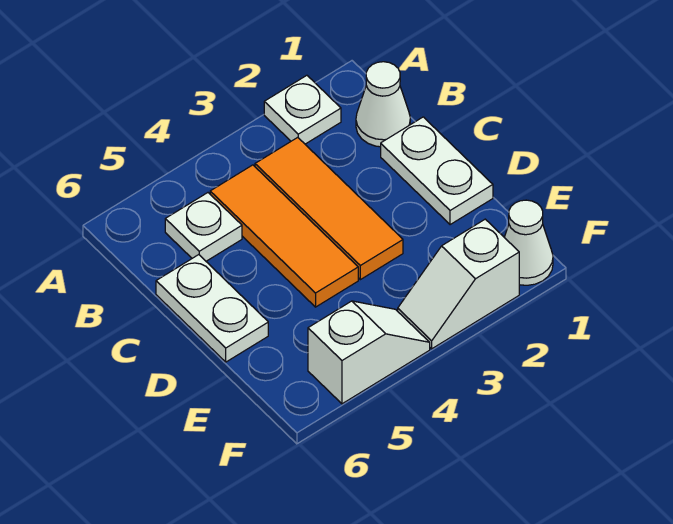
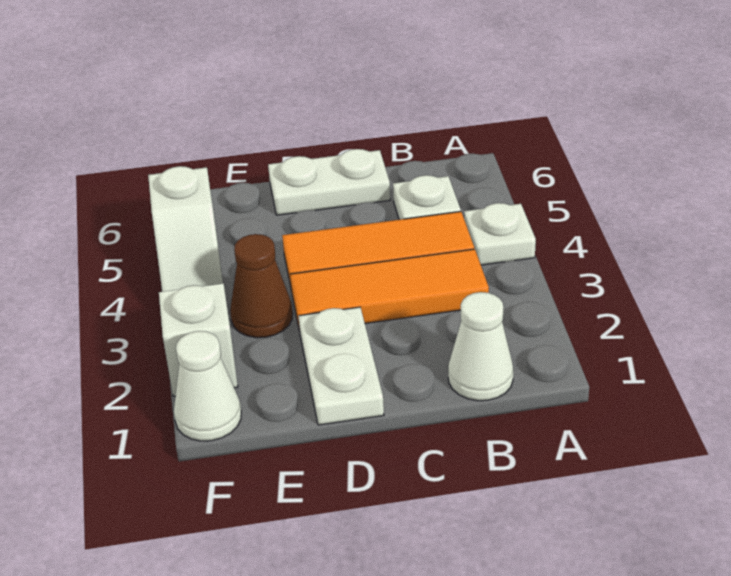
white plate A2 level 1 -> white plate A4 level 1
white plate C1:D1 level 1 -> white plate D1:D2 level 1
none -> brown cone E3 level 1

